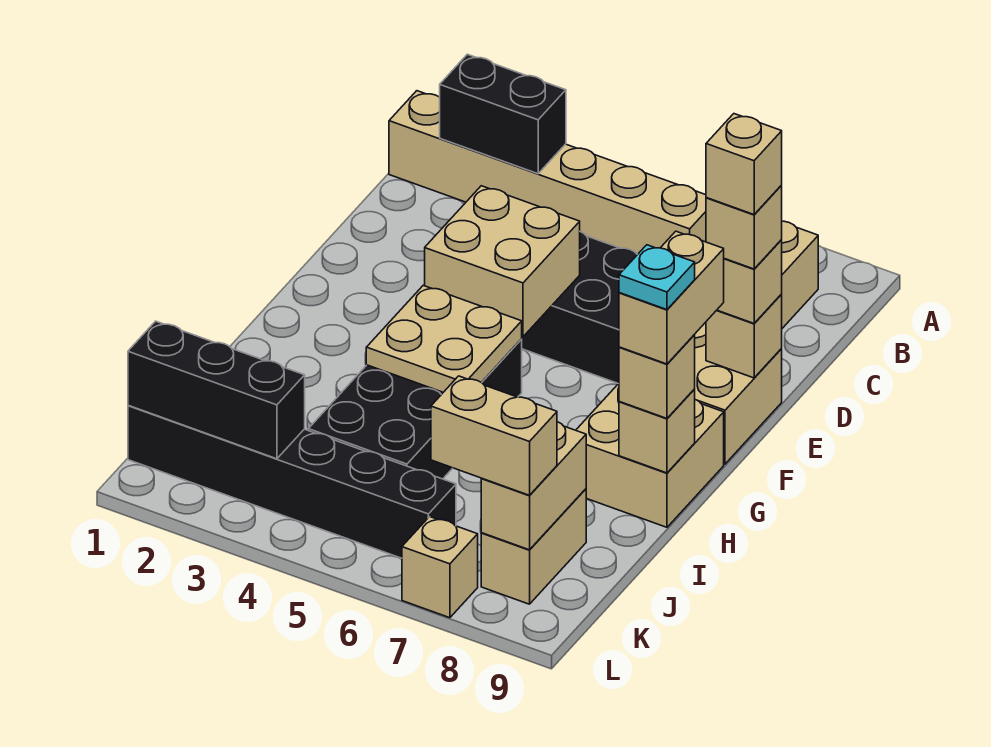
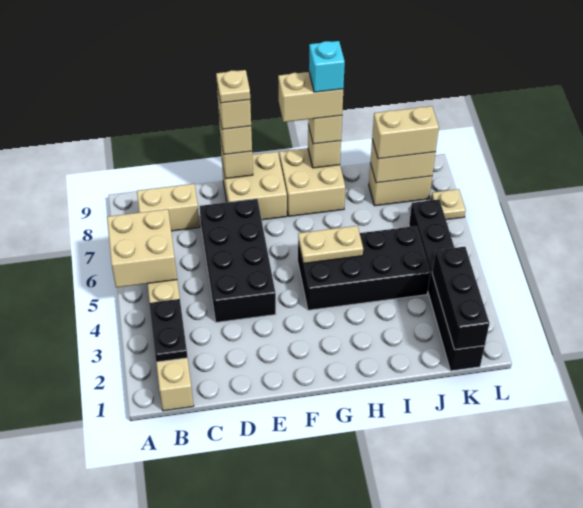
black brick B2:B3 level 2 -> black plate B2:B3 level 2
tan brick E4:F5 level 2 -> tan brick A5:B6 level 2
tan brick E9 level 5 -> tan plate E9 level 5
tan plate G4:H5 level 2 -> tan plate G5:H5 level 2
cyan plate H9 level 5 -> cyan brick H9 level 5
tan brick K7:K8 level 3 -> tan brick J8:K8 level 3
tan brick L7 level 1 -> tan plate L7 level 1

